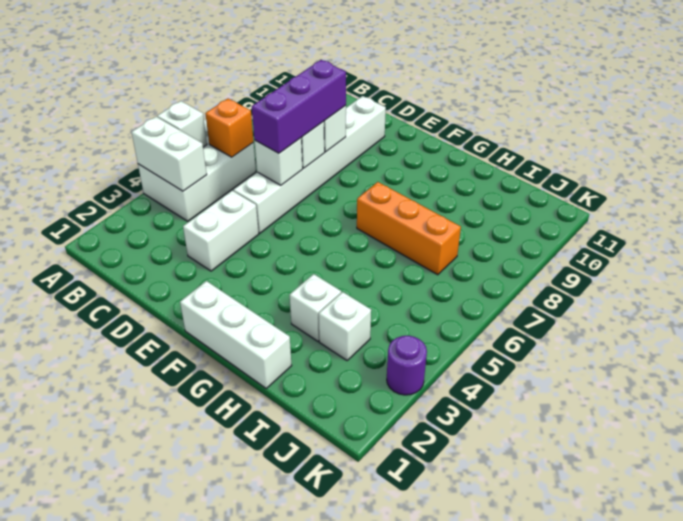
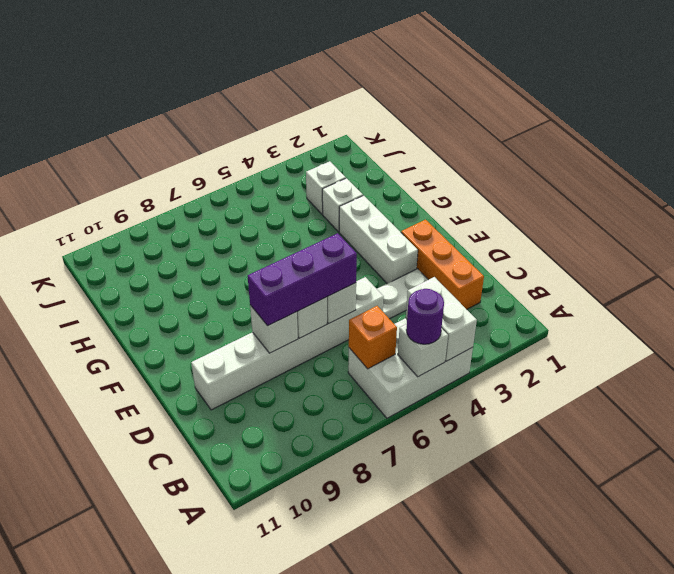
white brick D3:D4 level 1 -> white plate D3:D4 level 1
white brick F1:H1 level 1 -> white brick E3:G3 level 1
orange brick G7:I7 level 1 -> orange brick C2:E2 level 1
purple round brick K3 level 1 -> purple round brick A5 level 3

